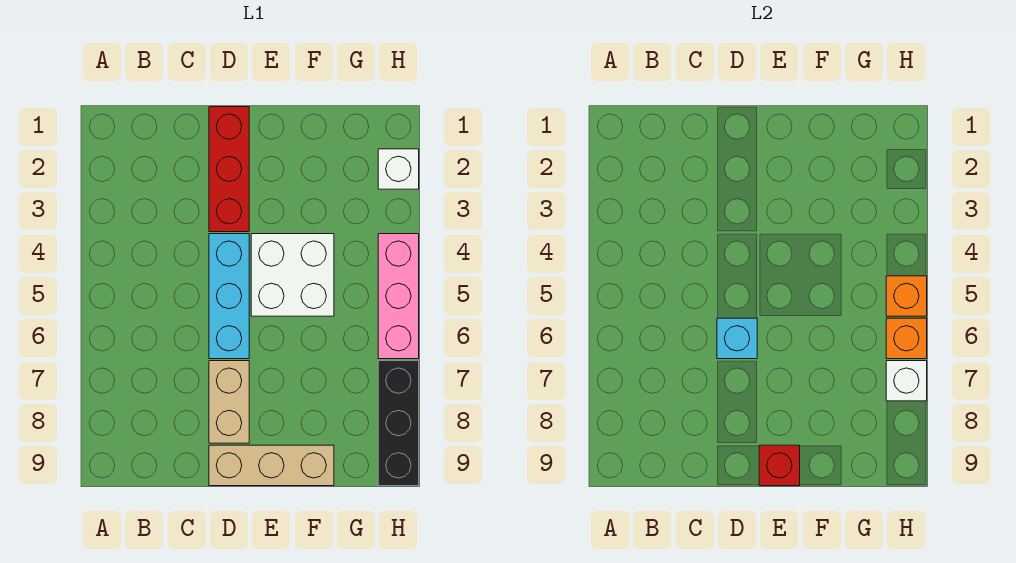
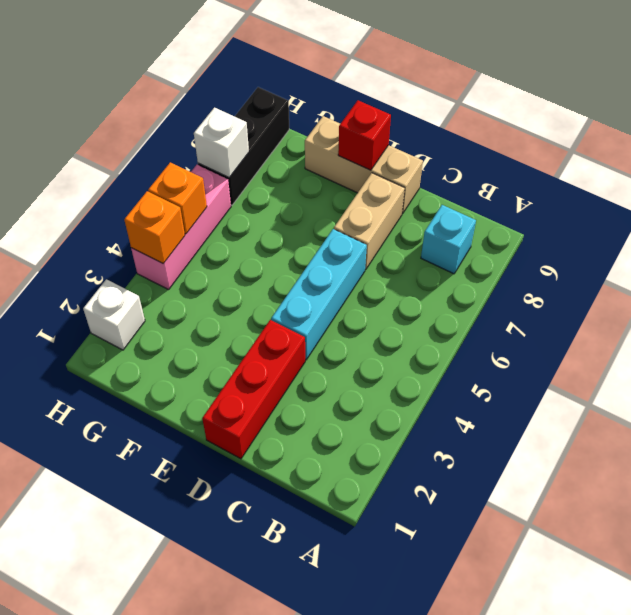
cyan brick D6 level 2 -> cyan brick B8 level 1
white brick E4:F5 level 1 -> none
orange brick H6 level 2 -> orange brick H4 level 2

